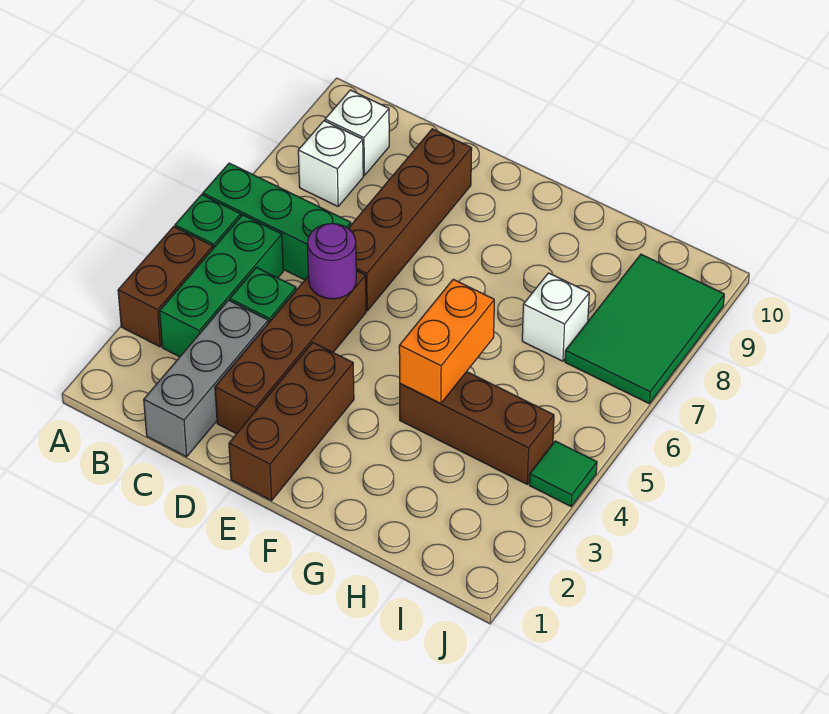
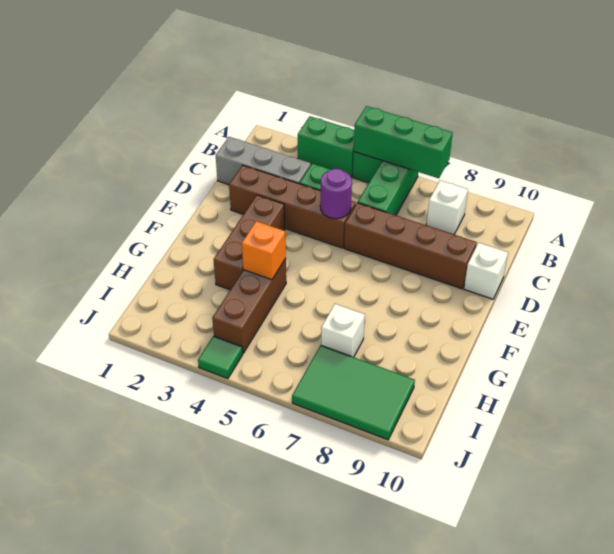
brown brick A3:A4 level 1 -> green brick A3:A4 level 1
green brick B3:B5 level 1 -> green brick A5:A7 level 2
white brick B9 level 1 -> white brick D10 level 1
brown brick E1:E3 level 1 -> brown brick E3:G3 level 1
orange brick G4:G5 level 2 -> orange brick G4 level 2

